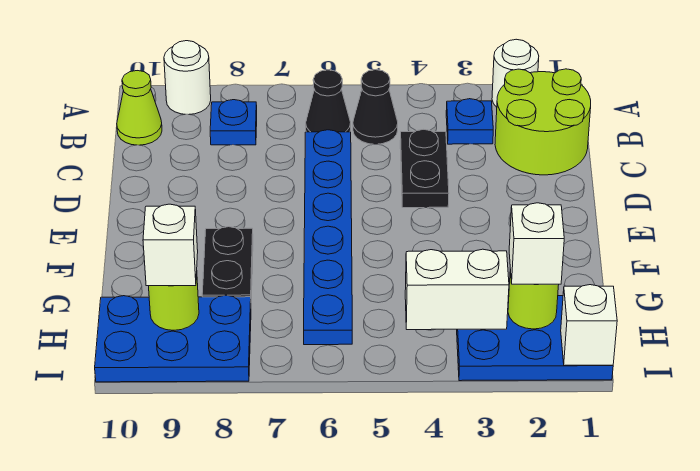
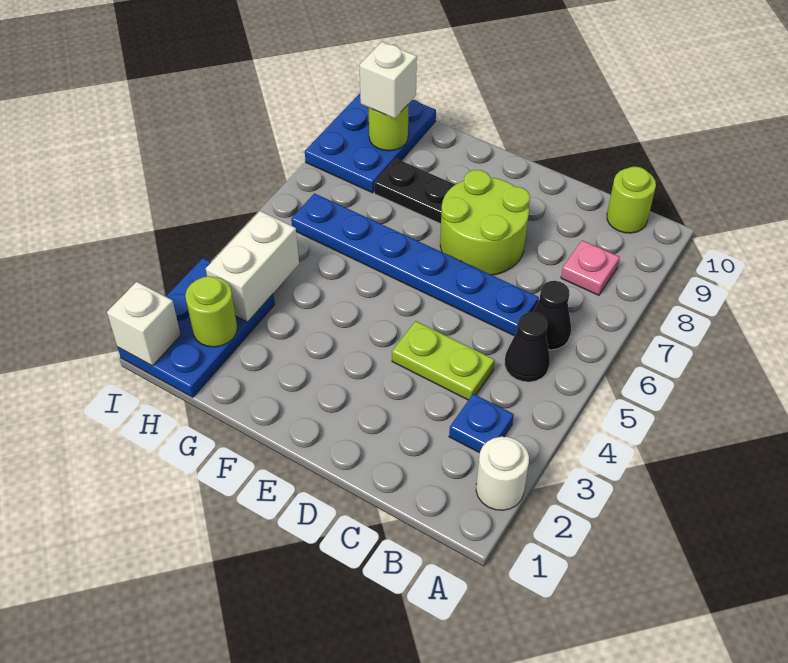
white round brick A9 level 1 -> none
lime round brick B1:C2 level 1 -> lime round brick D7:E8 level 1
blue plate B8 level 1 -> pink plate B8 level 1
lime cone B10 level 1 -> lime round brick B10 level 1
black plate C4:D4 level 1 -> lime plate C4:D4 level 1
white brick H2 level 3 -> none

